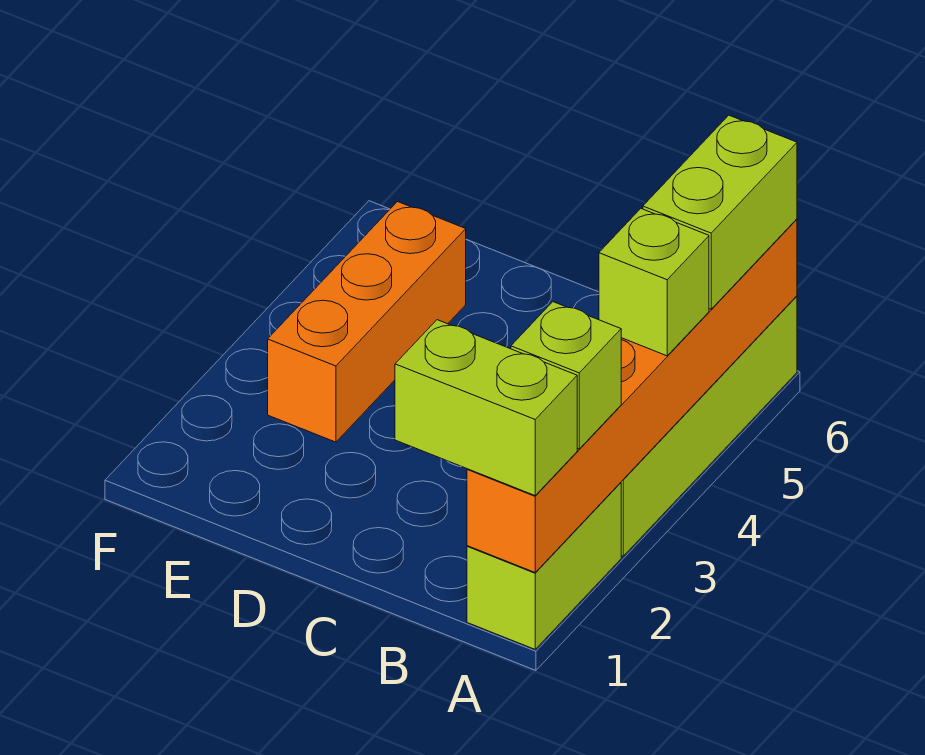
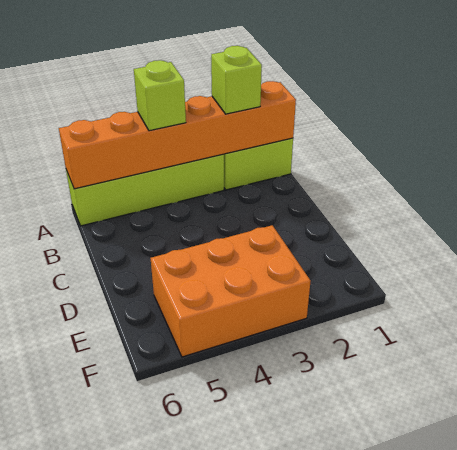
lime brick A1:B1 level 3 -> none
lime brick A5:A6 level 3 -> none
orange brick E3:E5 level 1 -> orange brick E3:F5 level 1

